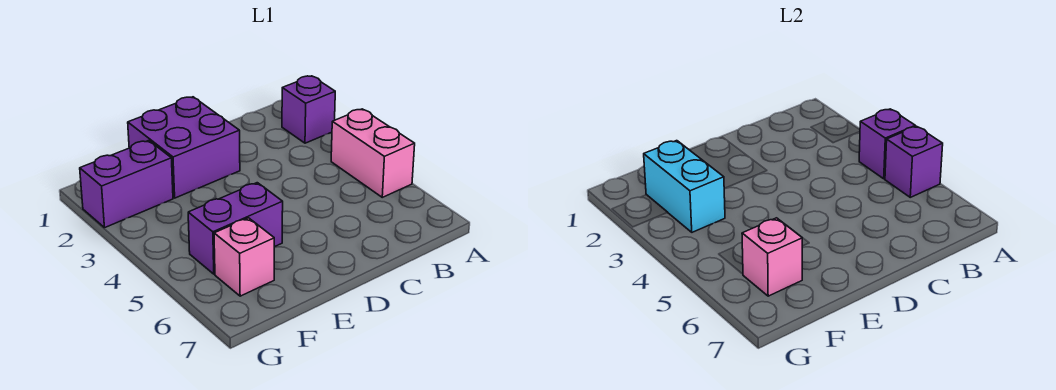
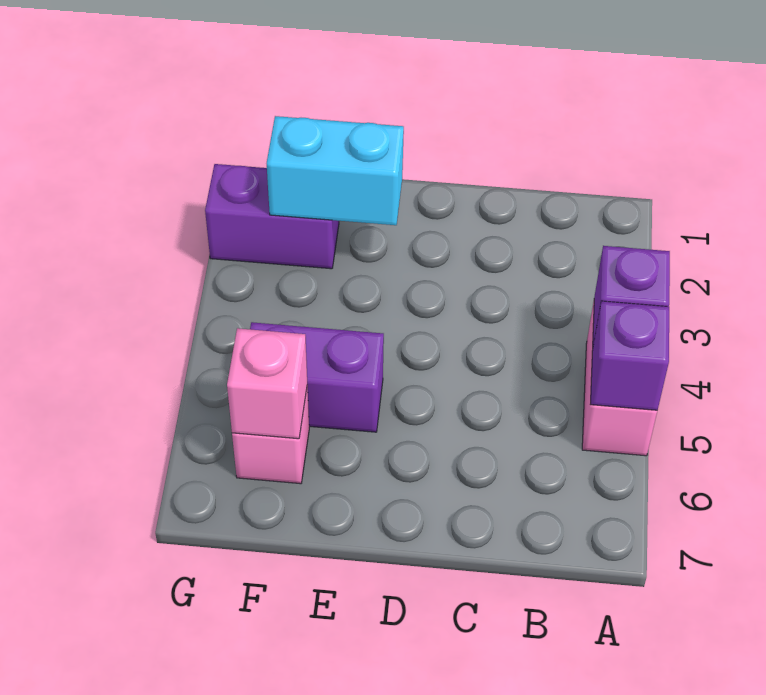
purple brick A2 level 1 -> none
purple brick D1:E2 level 1 -> none
cyan brick F2:F3 level 2 -> cyan brick E2:F2 level 2

